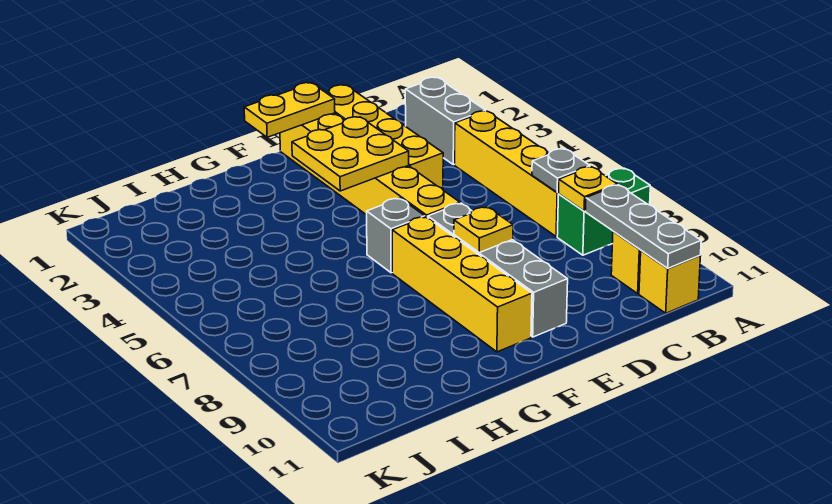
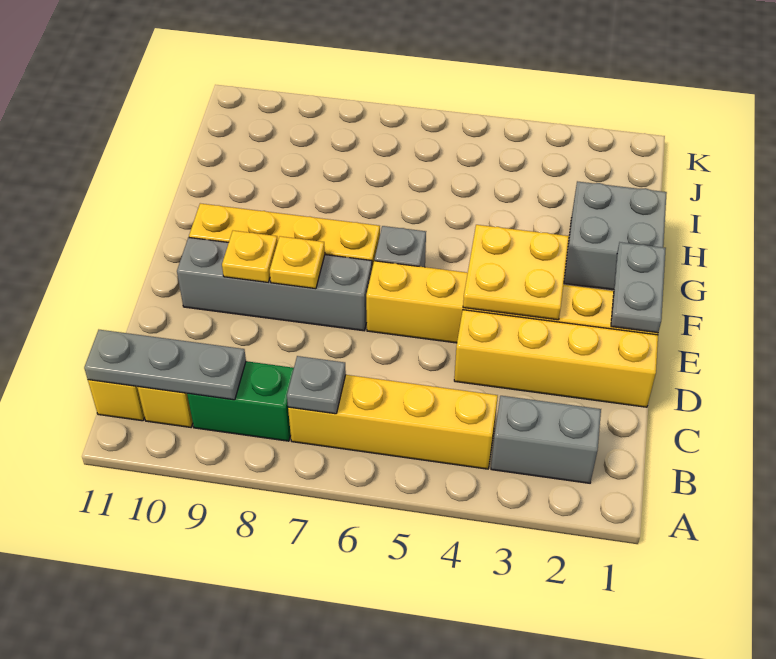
green brick A8:B8 level 1 -> green brick B8:B9 level 1
yellow plate B8 level 2 -> yellow plate E9 level 2
yellow plate E1:F1 level 2 -> grey plate E1:F1 level 2
none -> grey brick G1:H2 level 1

